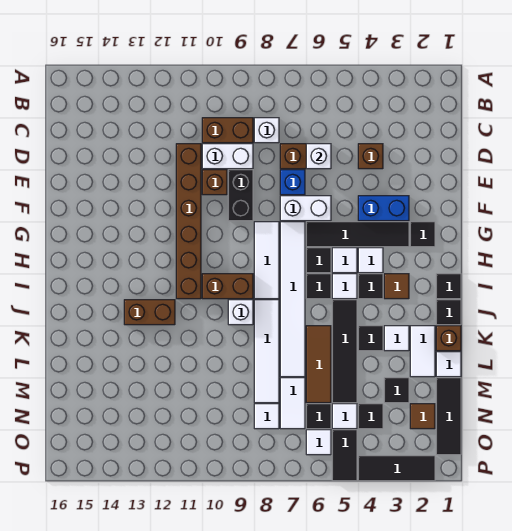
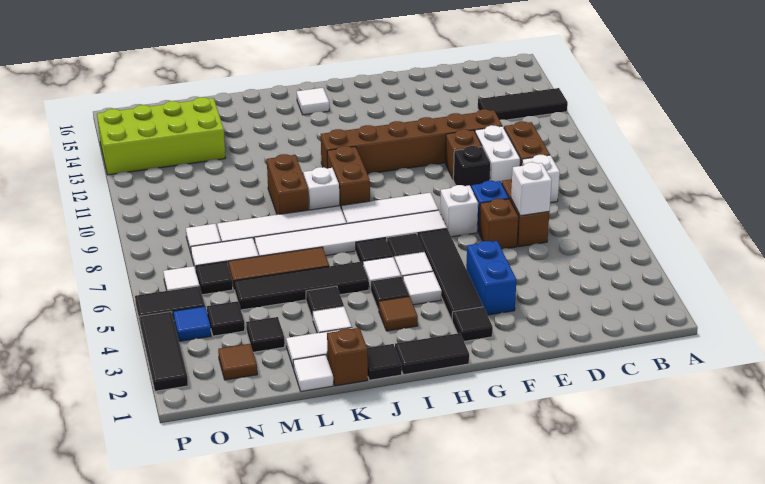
brown brick D4 level 1 -> brown brick E6 level 1
black brick E9:F9 level 1 -> black brick E9 level 1
white brick F6:F7 level 1 -> white brick F7 level 1
black tile I1 level 1 -> black tile H1:I1 level 1
brown brick J12:J13 level 1 -> brown brick K9:K10 level 1
black tile M1:O1 level 1 -> black tile A13:C13 level 1
none -> lime brick M13:P14 level 1
white tile N5 level 1 -> white tile I15 level 1
none -> blue tile O4 level 1

